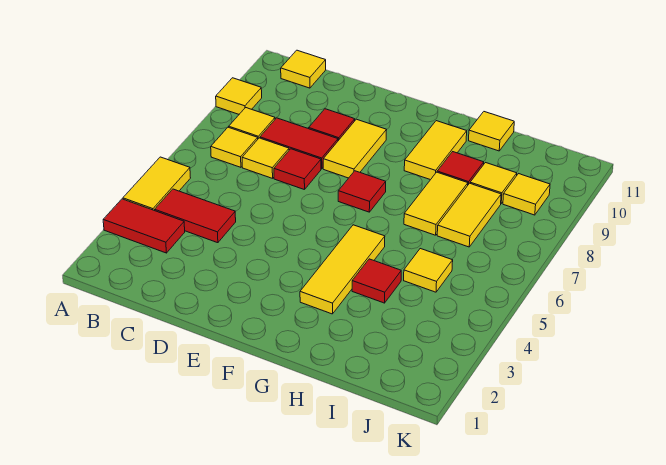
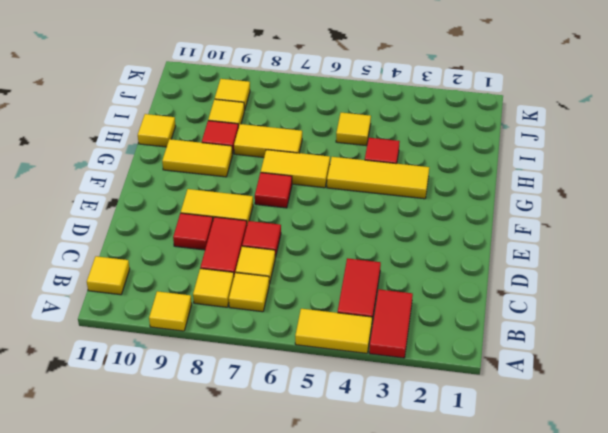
yellow tile I7:I8 level 1 -> yellow tile G6:G7 level 1

